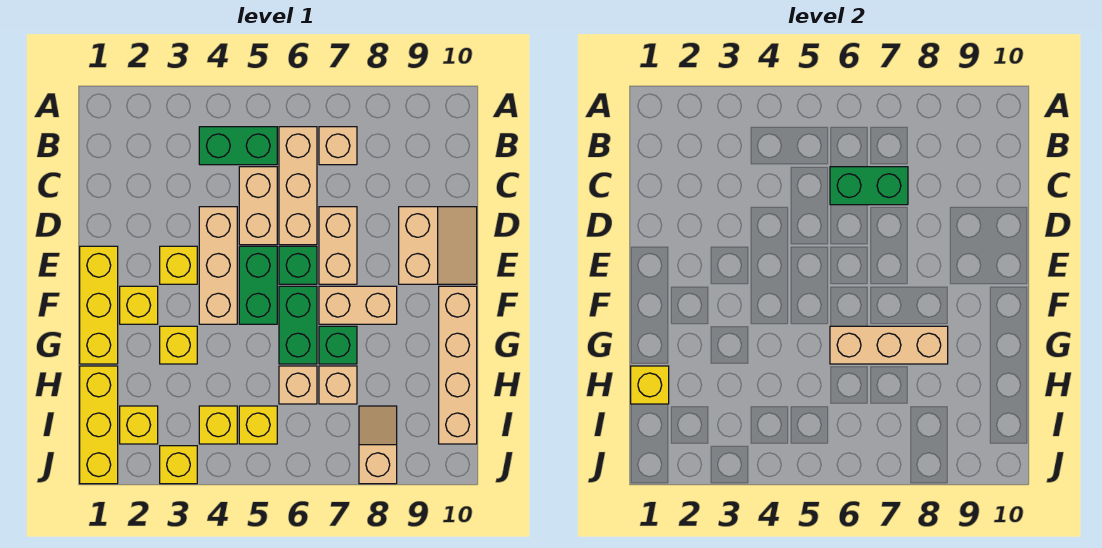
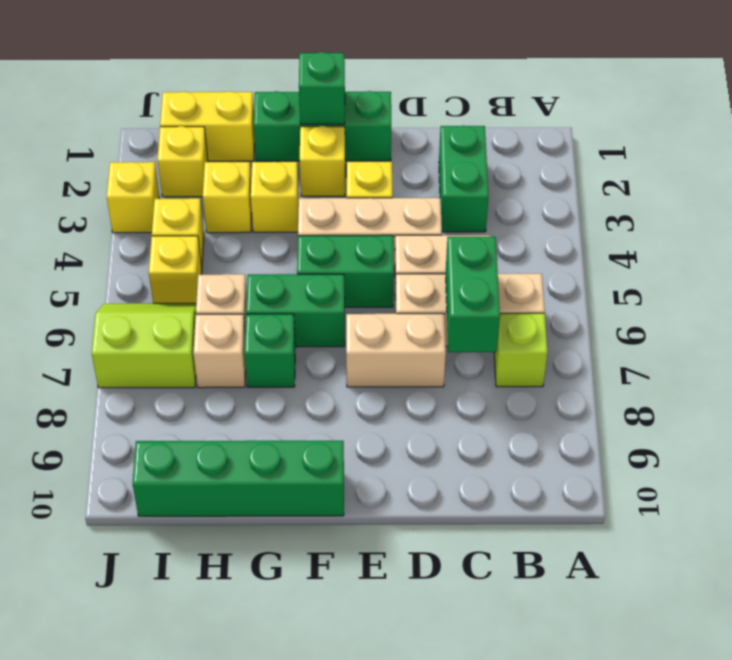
green brick B4:B5 level 1 -> green brick C2:C3 level 1
tan brick B7 level 1 -> lime brick B7 level 1
tan slope D9:E10 level 1 top 9 -> none
yellow brick E1:G1 level 1 -> green brick E1:G1 level 1
green brick E6 level 1 -> green brick F1 level 2
tan brick F7:F8 level 1 -> none
tan brick F10:I10 level 1 -> green brick F10:I10 level 1
tan brick G6:G8 level 2 -> none
yellow brick H1:J1 level 1 -> yellow brick H1:I1 level 1
yellow brick H1 level 2 -> yellow brick H3 level 1
none -> lime slope I6:J7 level 1 top 7
tan slope I8:J8 level 1 top J -> none

